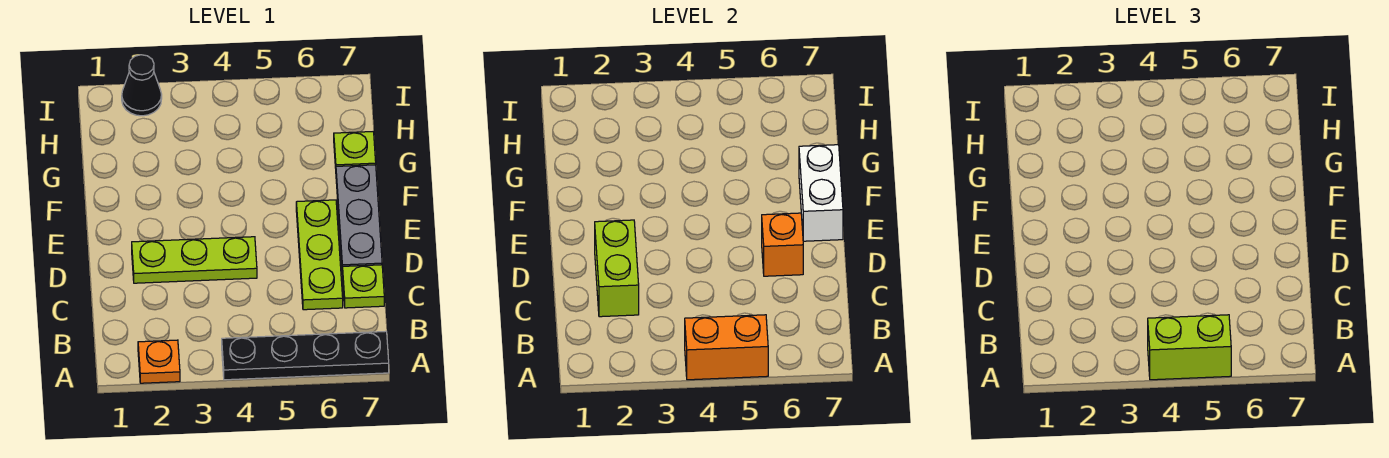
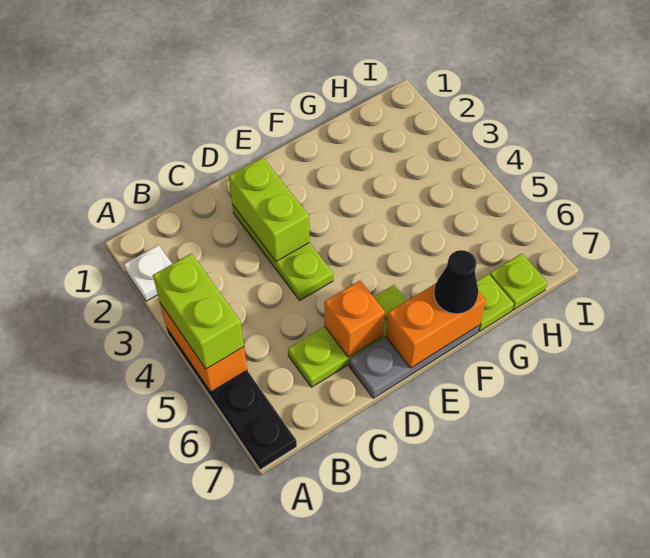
orange plate A2 level 1 -> white plate A2 level 1
lime brick C2:D2 level 2 -> lime brick D2:D3 level 2
lime plate C7 level 1 -> lime plate H7 level 1
white brick E7:F7 level 2 -> orange brick E7:F7 level 2
black cone I2 level 1 -> black cone F7 level 3

